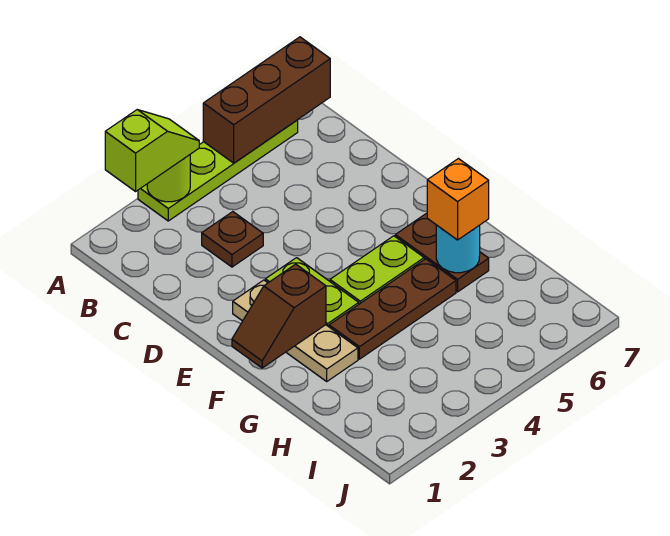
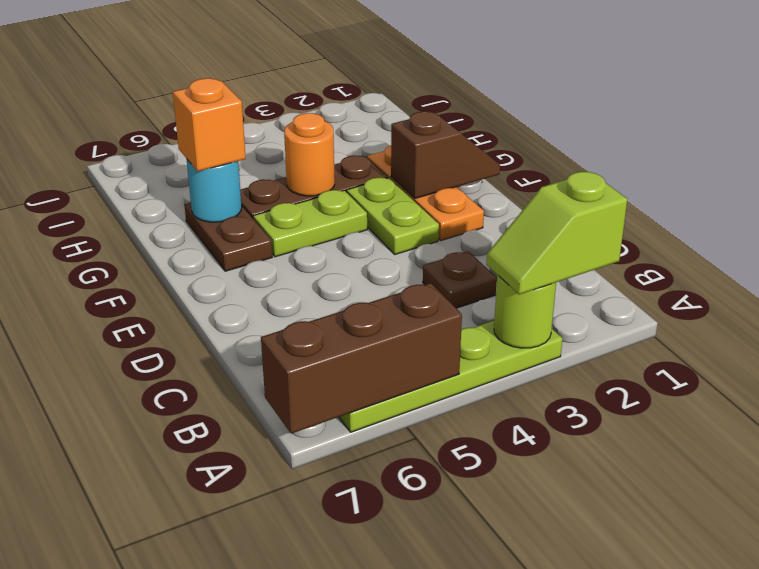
tan plate E2:G2 level 1 -> orange plate E2:G2 level 1
none -> orange round brick G4 level 2

